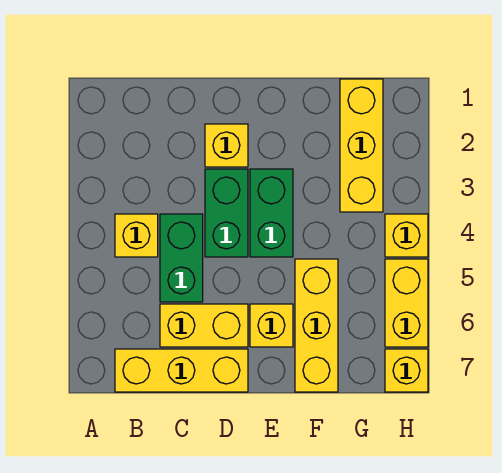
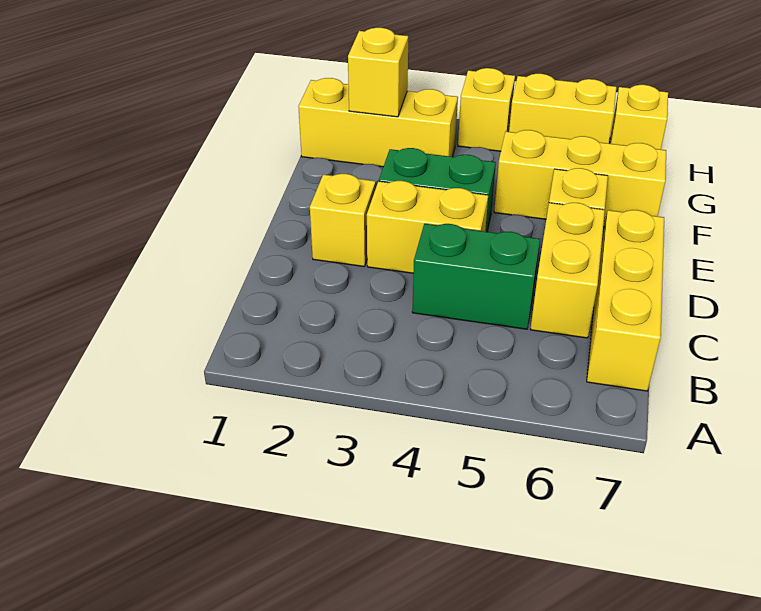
yellow brick B4 level 1 -> yellow brick G2 level 2
green brick D3:D4 level 1 -> yellow brick D3:D4 level 1

